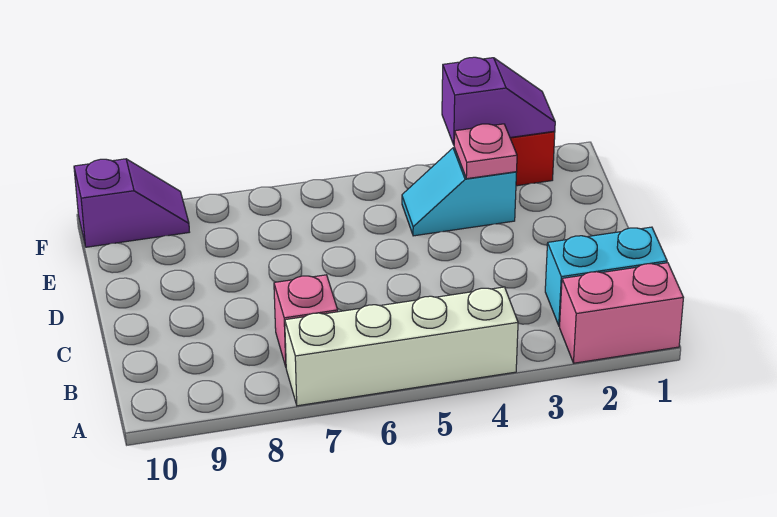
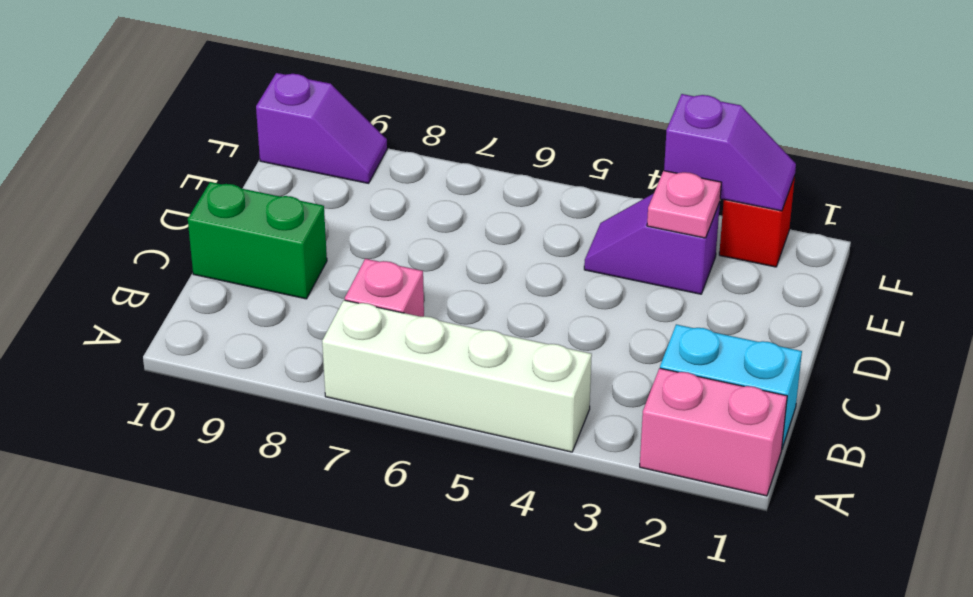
none -> green brick C9:C10 level 1
cyan slope E3:E4 level 1 top 3 -> purple slope E3:E4 level 1 top 3

